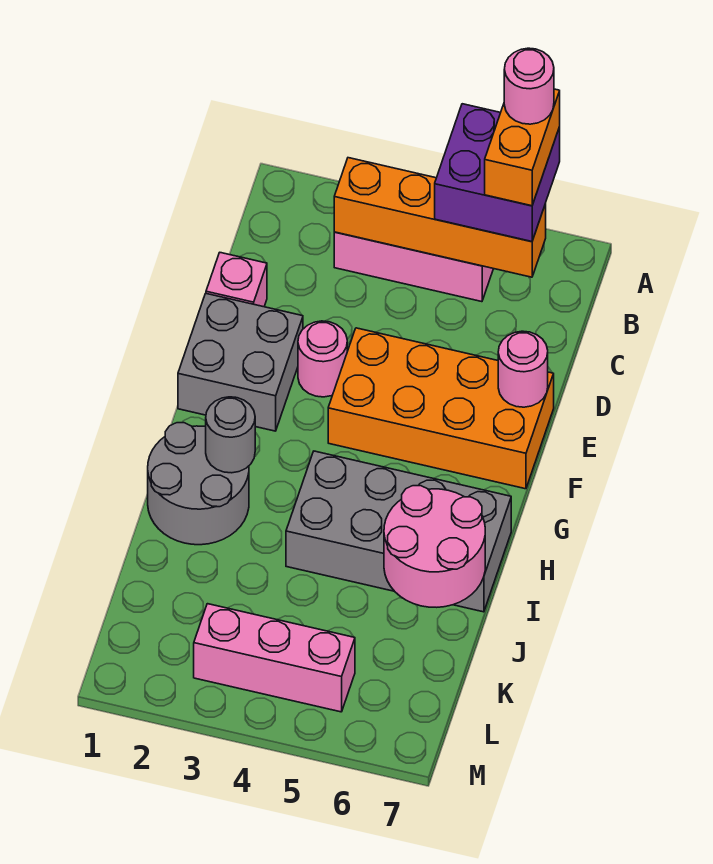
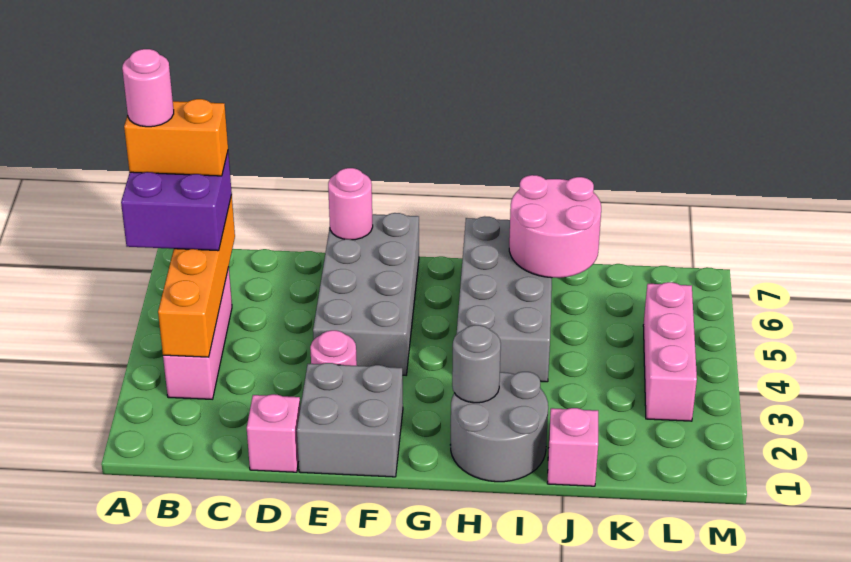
orange brick E4:F7 level 1 -> grey brick E4:F7 level 1
none -> pink brick J1 level 1

